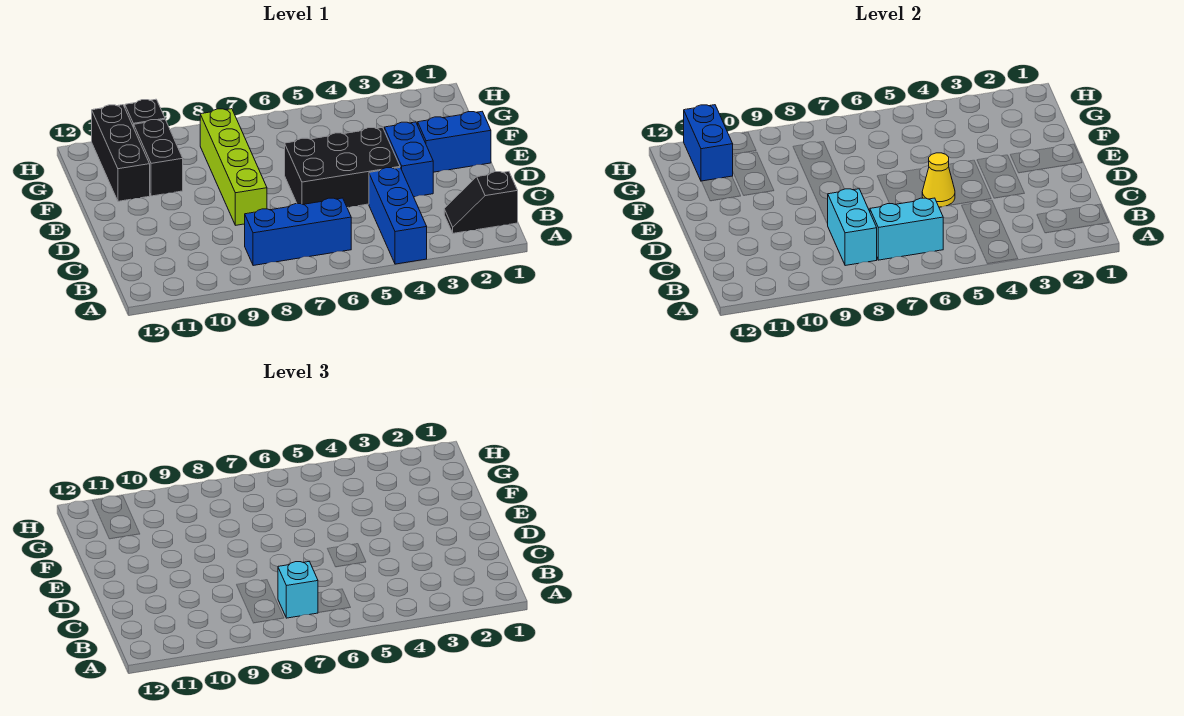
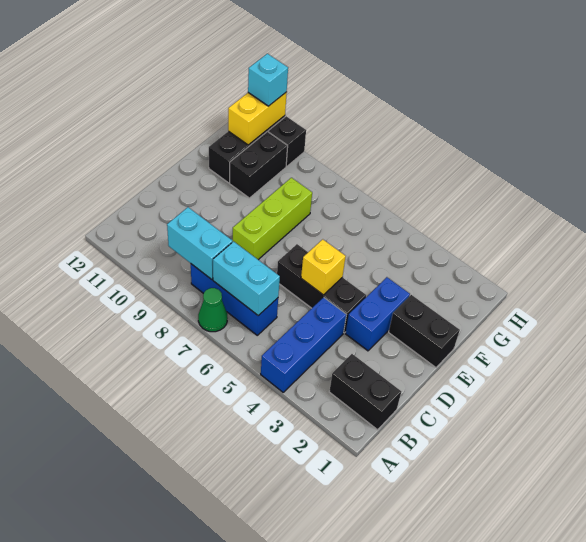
none -> green cone A7 level 1
black slope B1:B2 level 1 top 1 -> black brick B1:B2 level 1
cyan brick B7 level 3 -> cyan brick H11 level 3
cyan brick B8:C8 level 2 -> cyan brick B8:B9 level 2
black brick D4:E6 level 1 -> black brick D4:D6 level 1
yellow cone D5 level 2 -> yellow brick D5 level 2
lime brick D8:G8 level 1 -> lime brick D8:F8 level 1
blue brick E1:E2 level 1 -> black brick E1:E2 level 1
blue brick G11:H11 level 2 -> yellow brick G11:H11 level 2

